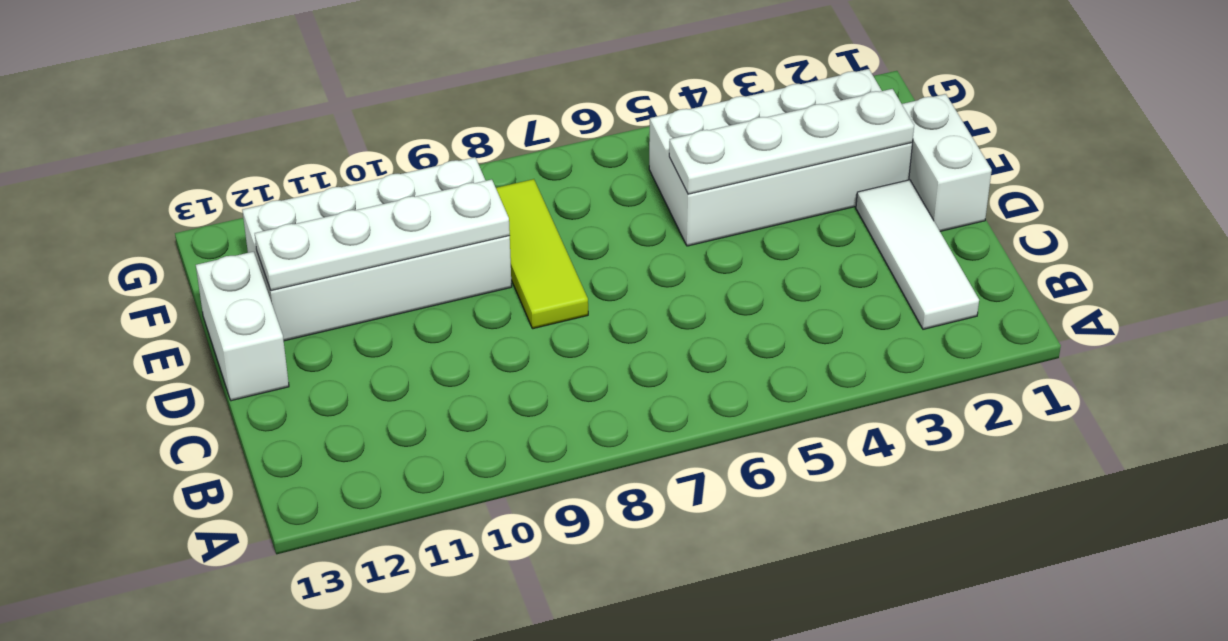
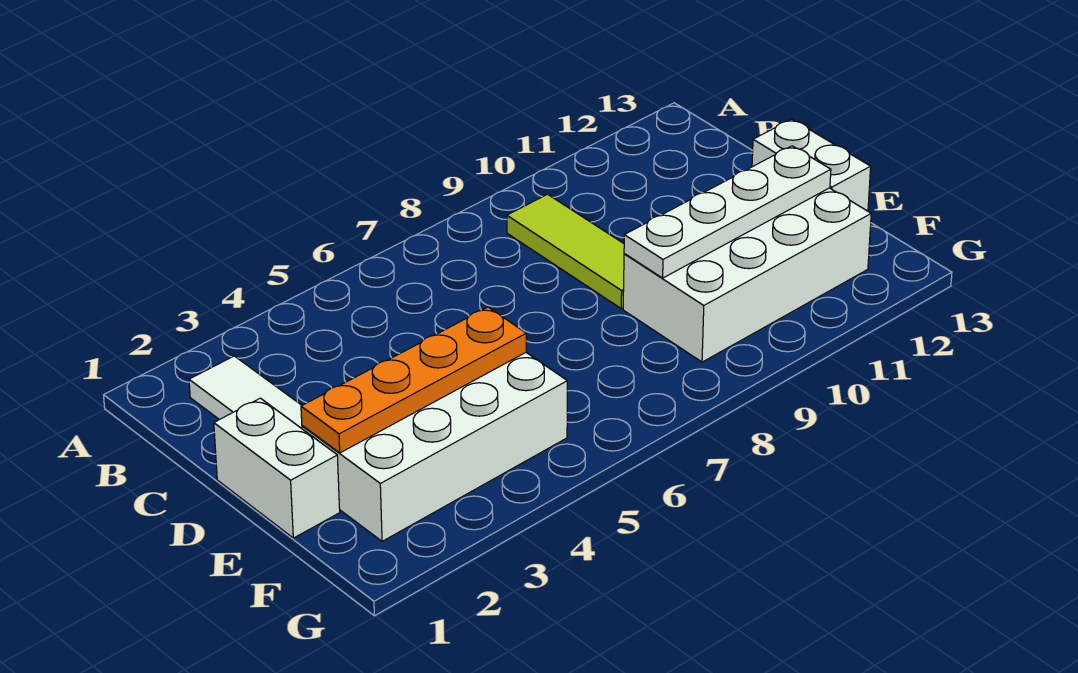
lime tile D8:F8 level 1 -> lime tile B9:D9 level 1
white plate E2:E5 level 2 -> orange plate E2:E5 level 2

